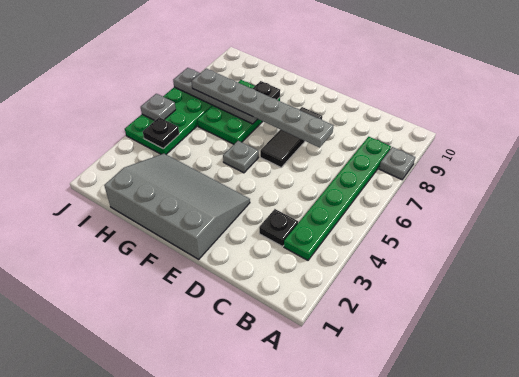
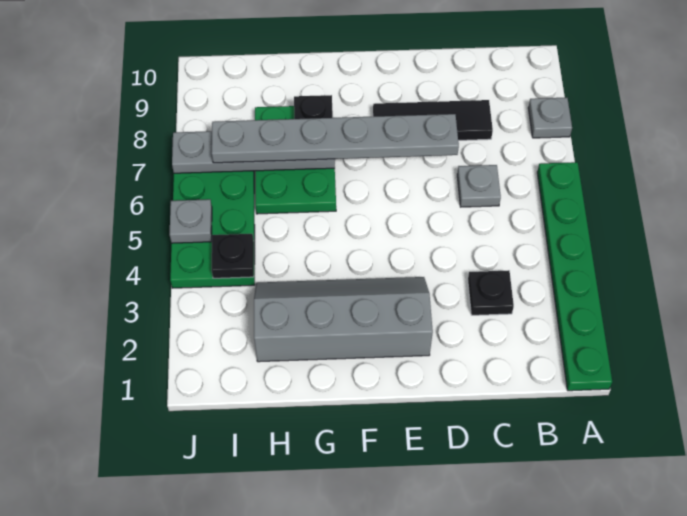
green plate B3:B8 level 1 -> green plate A1:A6 level 1
grey slope E1:H3 level 1 top 1 -> grey slope E2:H3 level 1 top 2
black tile E6:E8 level 1 -> black tile C8:E8 level 1
grey plate F5 level 1 -> grey plate C6 level 1

